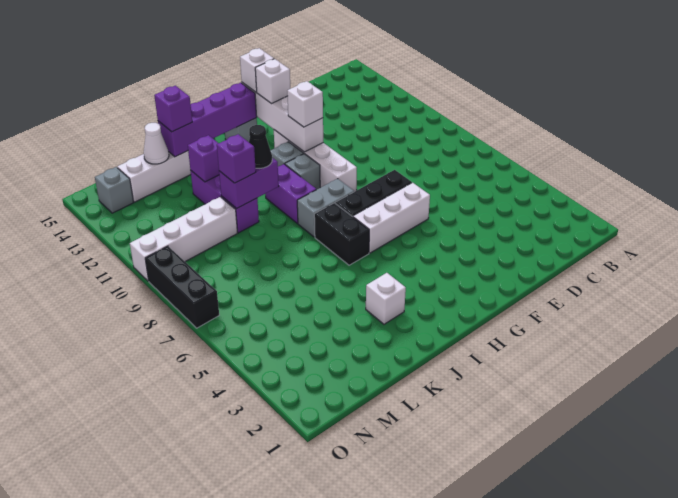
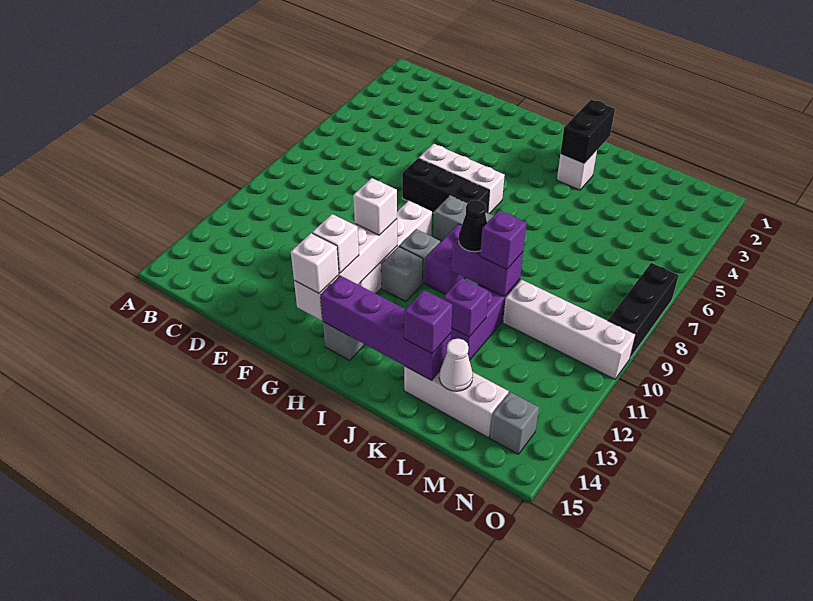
black brick I6:I7 level 1 -> black brick J2:J3 level 2

